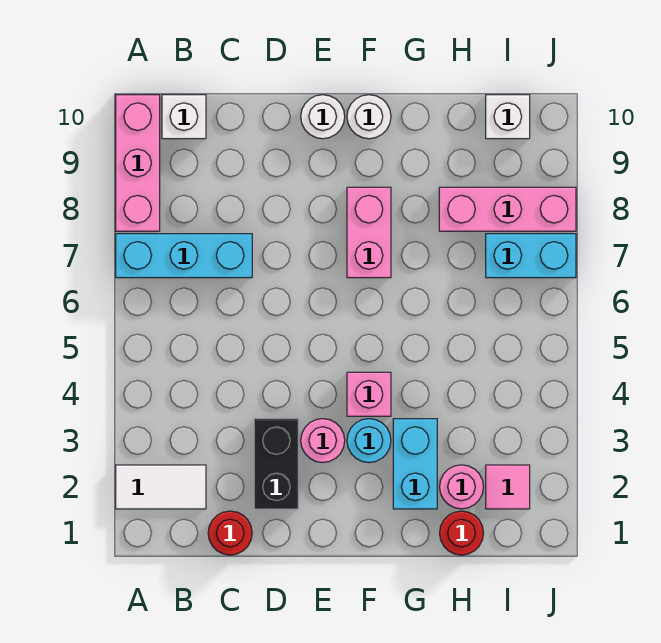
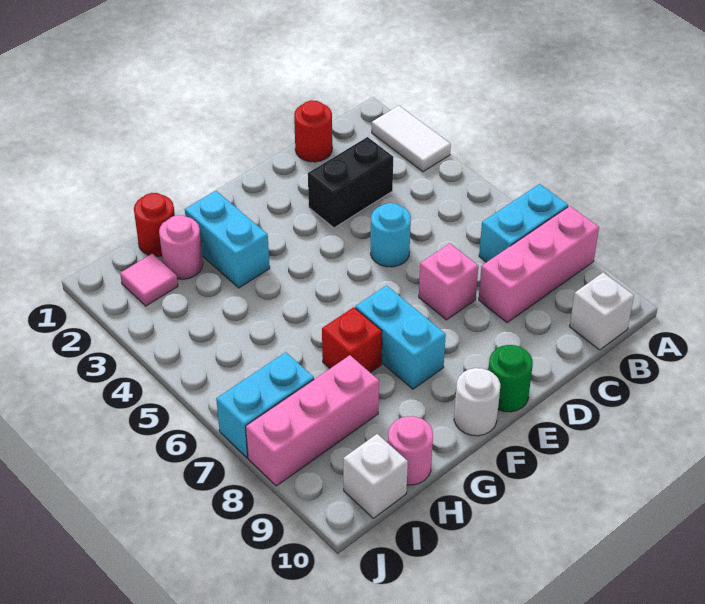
white tile A2:B2 level 1 -> white tile A2:A3 level 1
cyan brick A7:C7 level 1 -> cyan brick A7:B7 level 1
pink brick A8:A10 level 1 -> pink brick A8:C8 level 1
black brick D2:D3 level 1 -> black brick C3:D3 level 1
pink round brick E3 level 1 -> pink round brick H10 level 1
white round brick E10 level 1 -> green round brick E10 level 1
cyan round brick F3 level 1 -> cyan round brick D5 level 1
pink brick F4 level 1 -> pink brick D7 level 1
pink brick F7:F8 level 1 -> cyan brick F7:F8 level 1
none -> red brick G7 level 1

